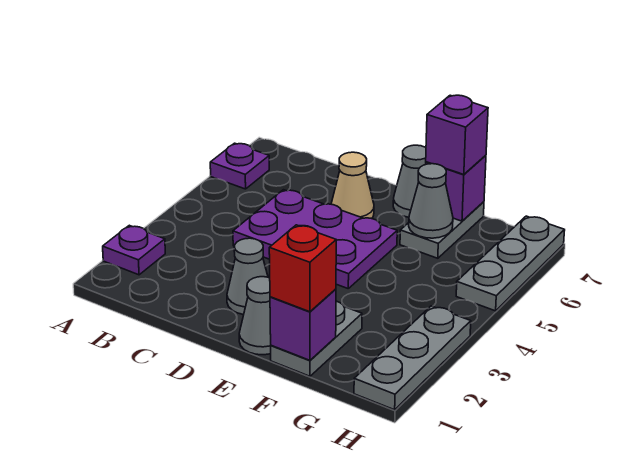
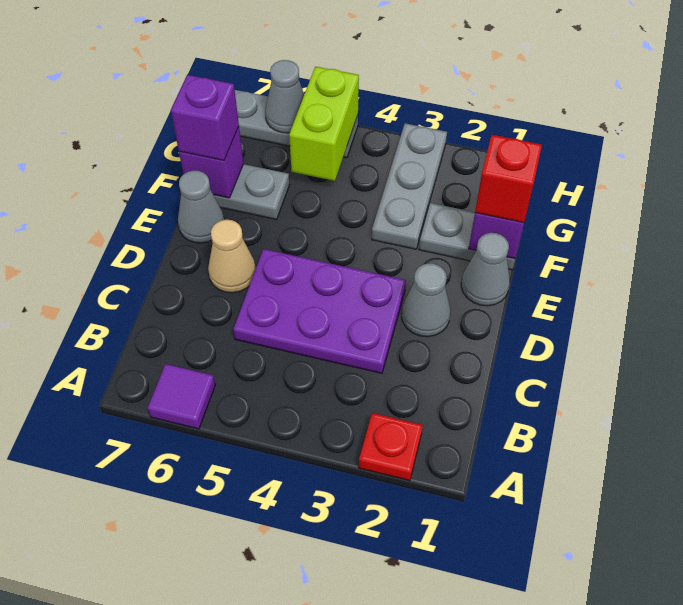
purple plate A2 level 1 -> red plate A2 level 1
purple plate A6 level 1 -> purple tile A6 level 1
purple plate C4:E5 level 1 -> purple plate C3:D5 level 1
grey cone F6 level 2 -> grey cone H6 level 2
none -> lime brick G5:H5 level 2
grey plate H1:H3 level 1 -> grey plate F3:H3 level 1

